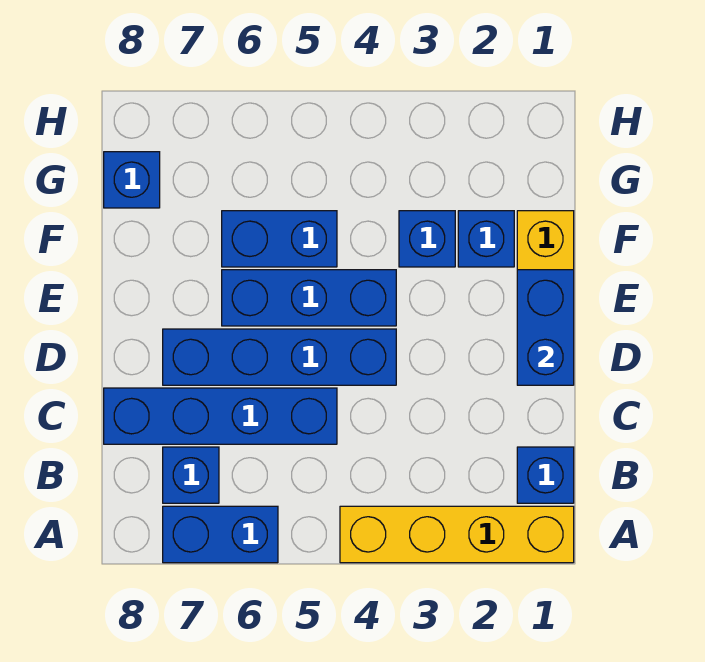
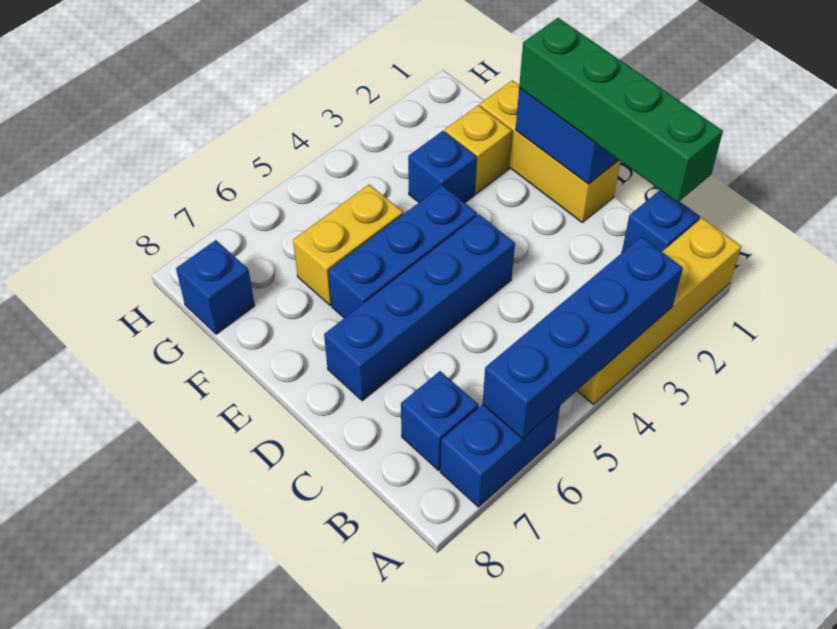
none -> green brick B1:E1 level 3
blue brick C5:C8 level 1 -> blue brick A3:A6 level 2
blue brick F2 level 1 -> yellow brick F2 level 1
blue brick F5:F6 level 1 -> yellow brick F5:F6 level 1

